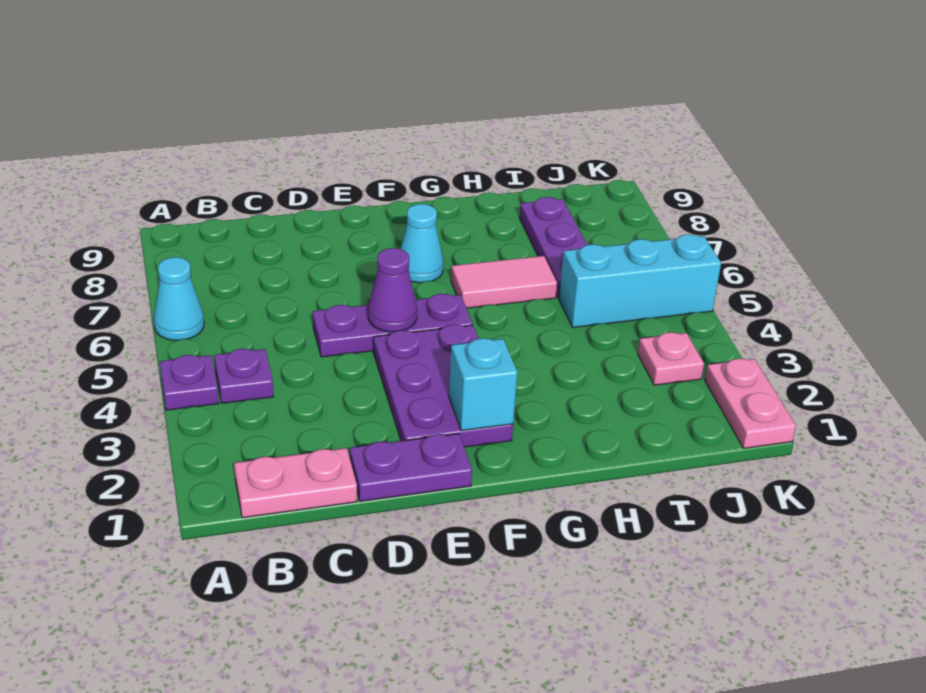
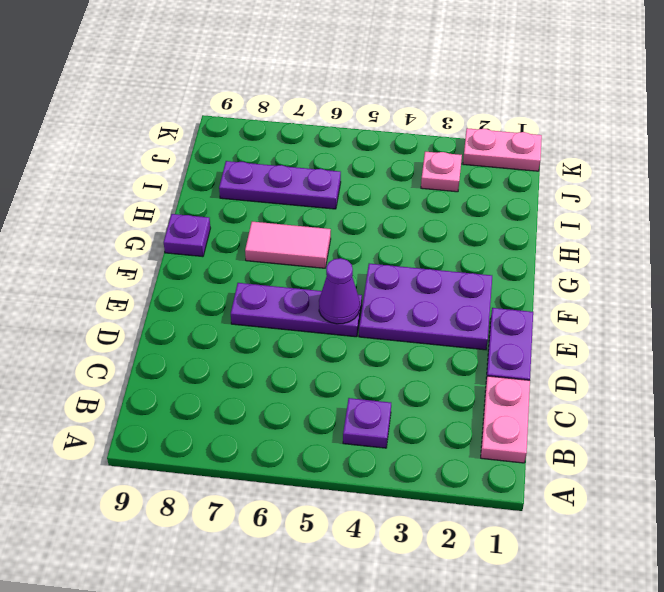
purple plate A4 level 1 -> purple plate G9 level 1
cyan cone A6 level 1 -> none
purple plate D5:F5 level 1 -> purple plate E5:E7 level 1
cyan brick F2 level 2 -> none
cyan cone F7 level 1 -> none
pink tile G6:H6 level 1 -> pink tile G6:G7 level 1
cyan brick I5:K5 level 1 -> none

